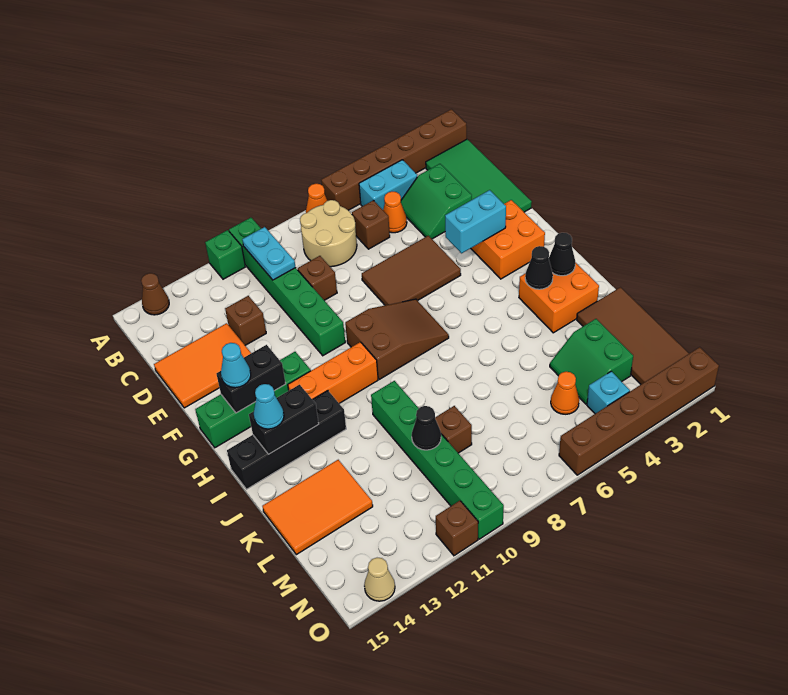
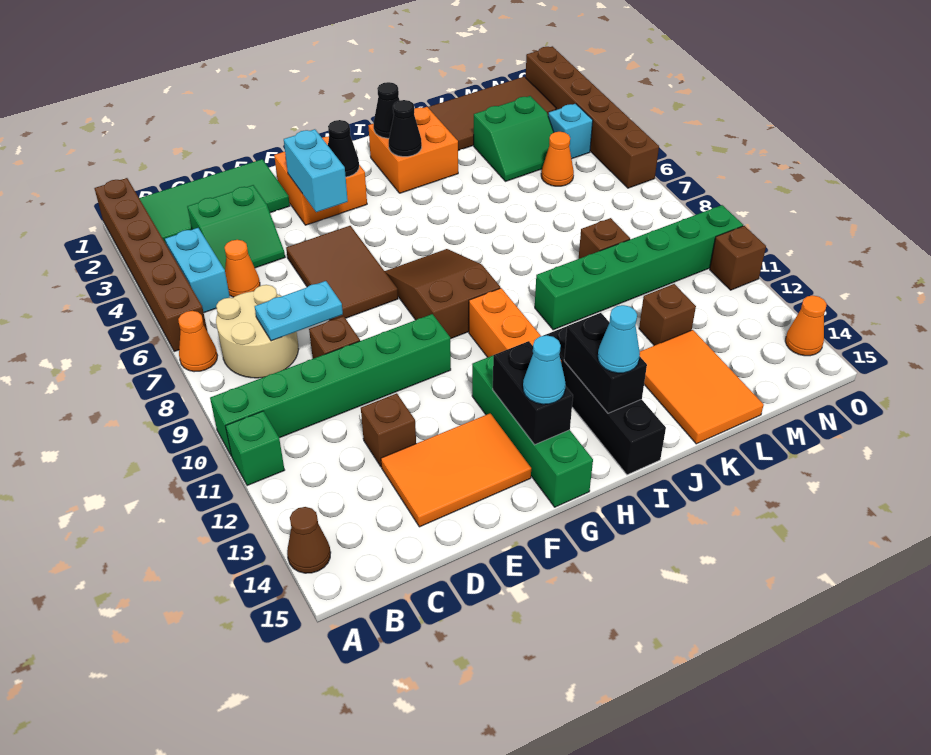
cyan plate B10:C10 level 2 -> cyan plate C8:D8 level 2
brown brick C6 level 1 -> brown brick L12 level 1
orange tile D13:E15 level 1 -> orange tile D13:F14 level 1
black cone L10 level 2 -> black cone G3 level 2
tan cone O14 level 1 -> orange cone O14 level 1

